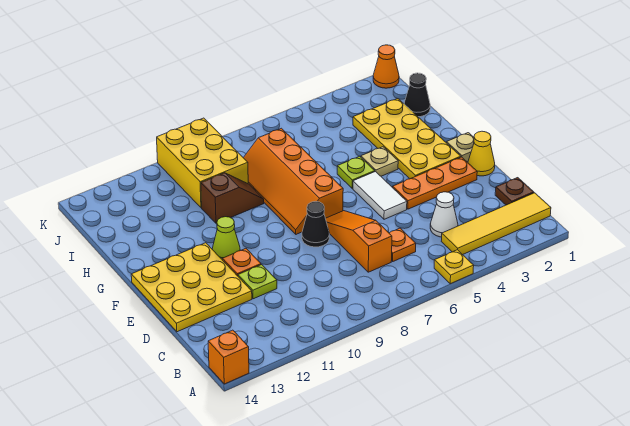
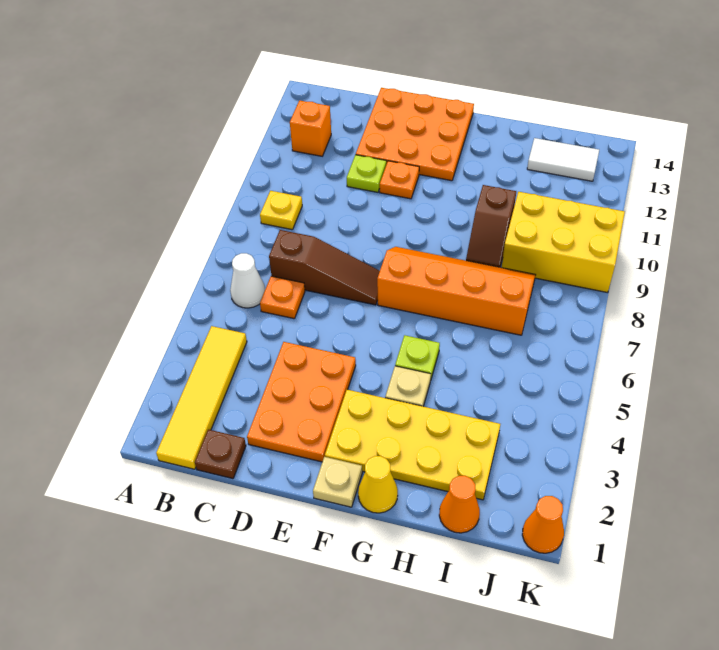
yellow plate A5 level 1 -> yellow plate B9 level 1
orange brick A14 level 1 -> orange brick B12 level 1
white cone C4 level 1 -> white cone B6 level 1
orange slope C7:E7 level 1 top C -> brown slope C7:E7 level 1 top C
yellow plate D12:F14 level 1 -> orange plate D12:F14 level 1
yellow cone E1 level 1 -> yellow cone G1 level 1
orange plate E2:E4 level 1 -> orange plate D2:E4 level 1
white tile E5:F5 level 1 -> white tile I13:J13 level 1
black cone E8 level 1 -> none
lime cone F11 level 1 -> none
black cone I1 level 1 -> orange cone I1 level 1

